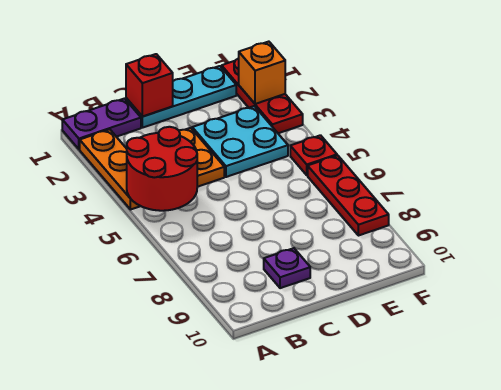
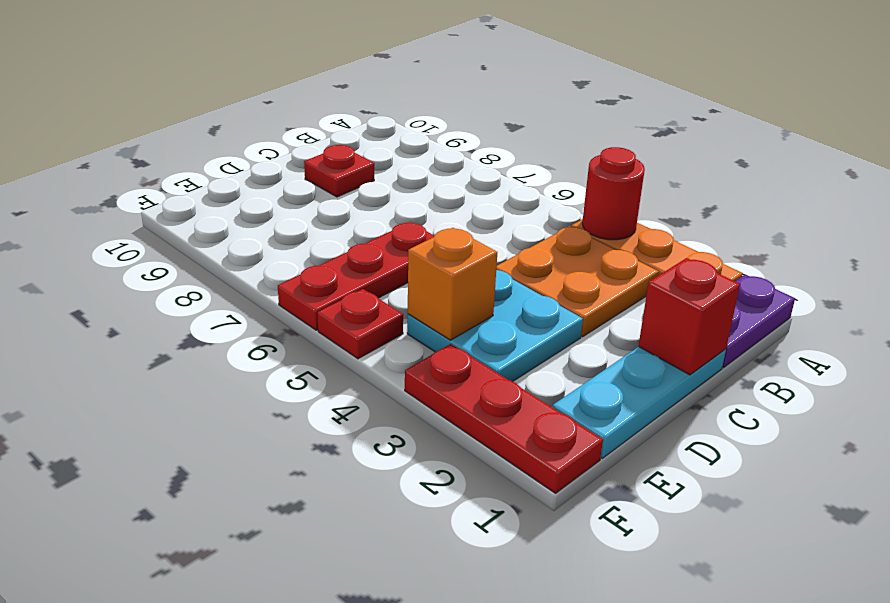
red round brick A4:B5 level 2 -> red round brick A4 level 2
purple plate C9 level 1 -> red plate C9 level 1
orange brick F2 level 2 -> orange brick E4 level 2
red plate F6:F8 level 1 -> red plate D6:F6 level 1

